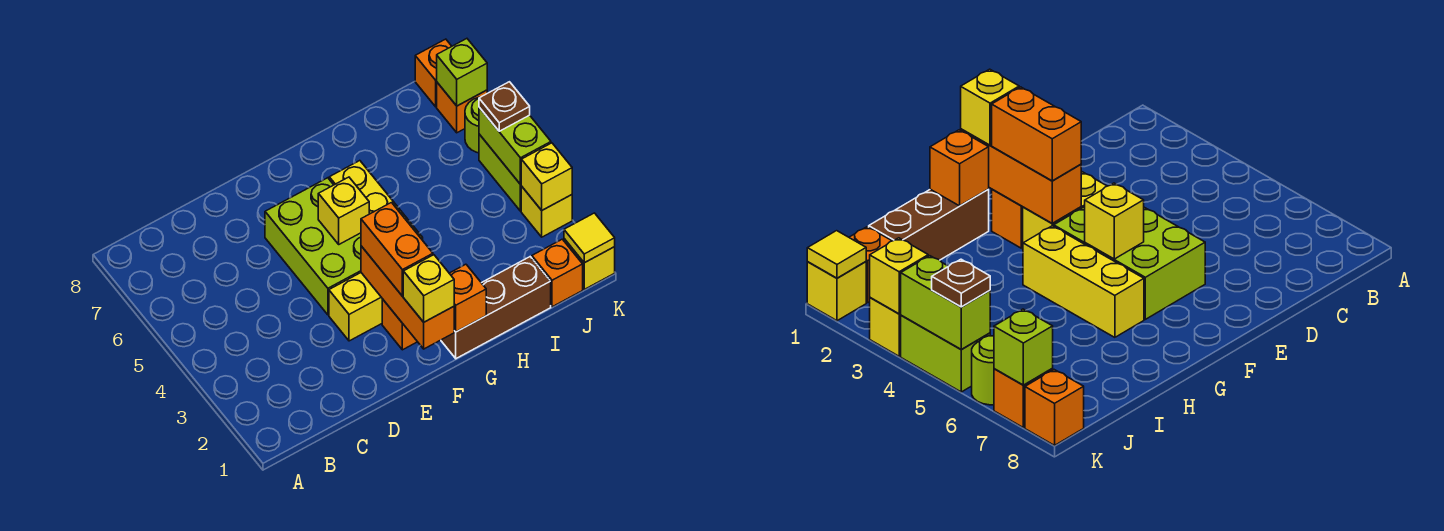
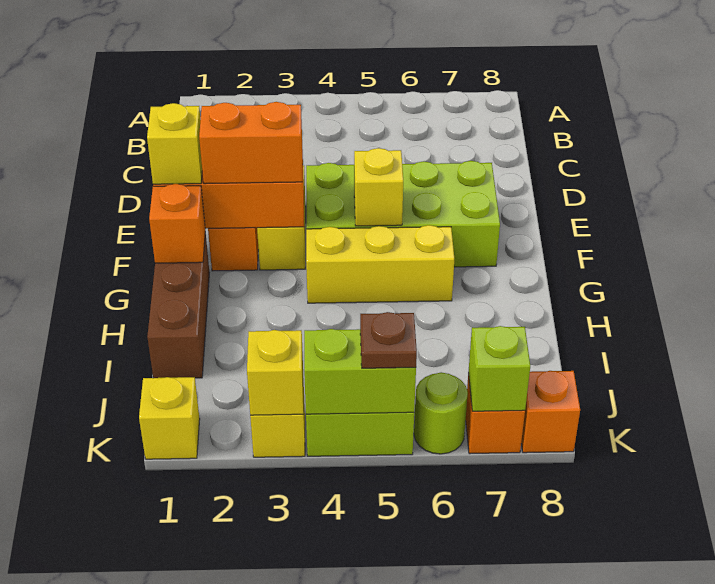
lime brick E4:F6 level 1 -> lime brick E4:F7 level 1
orange brick J1 level 1 -> none
yellow tile K1 level 2 -> none

